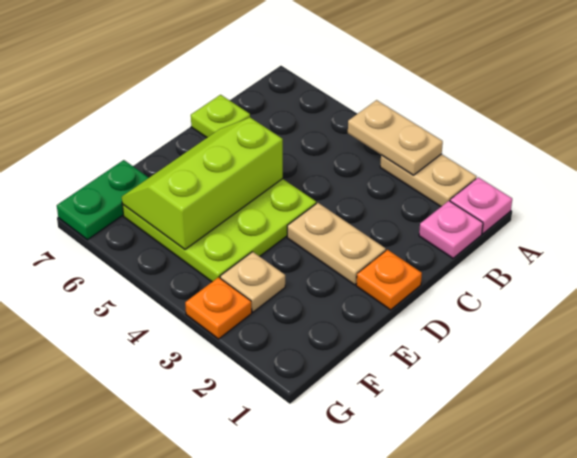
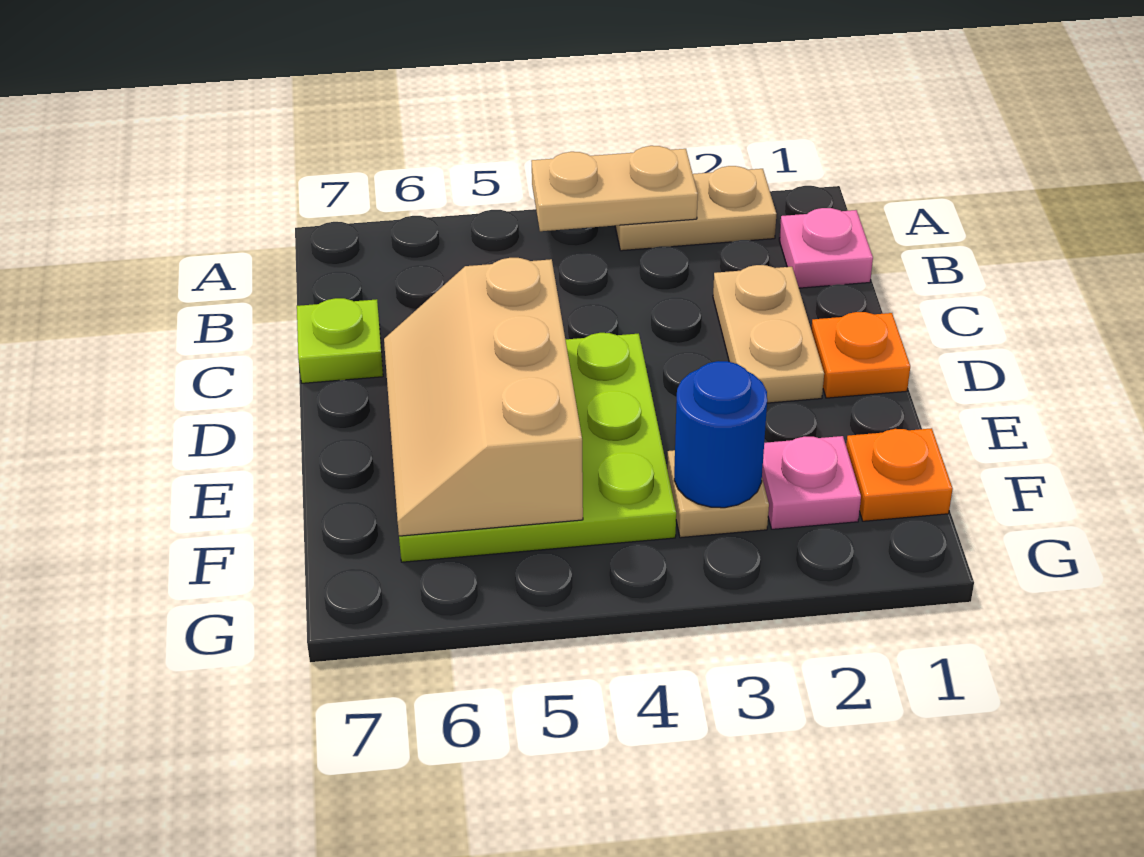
pink plate A1 level 1 -> pink plate F2 level 1
tan plate D2:D3 level 1 -> tan plate C2:D2 level 1
lime slope D5:F6 level 2 top 5 -> tan slope D5:F6 level 2 top 5
none -> blue round brick F3 level 2
green plate F7:G7 level 1 -> none
orange plate G3 level 1 -> orange plate F1 level 1

